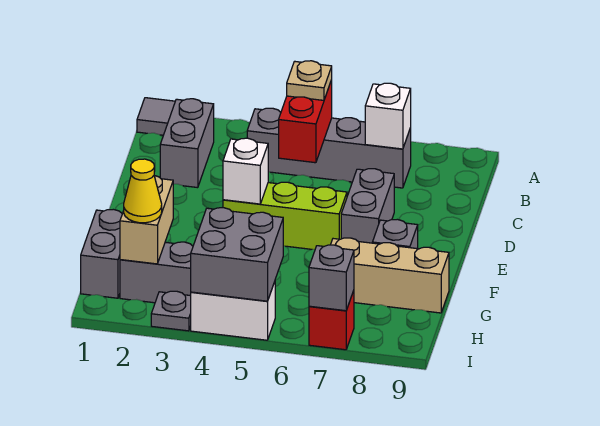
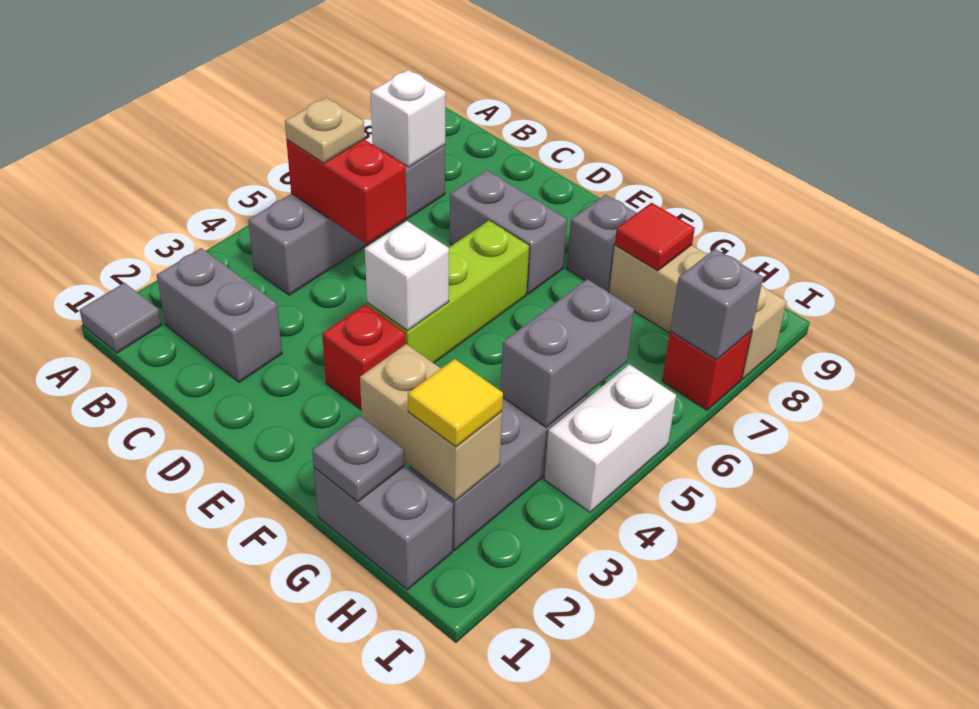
none -> red brick E3 level 1
tan brick G7:G9 level 1 -> tan brick G8:I8 level 1
none -> red tile G8 level 2
yellow cone H2 level 3 -> yellow tile H2 level 3
grey brick H4:I5 level 2 -> grey brick H4:H5 level 2
grey plate I3 level 1 -> grey plate G1 level 2

